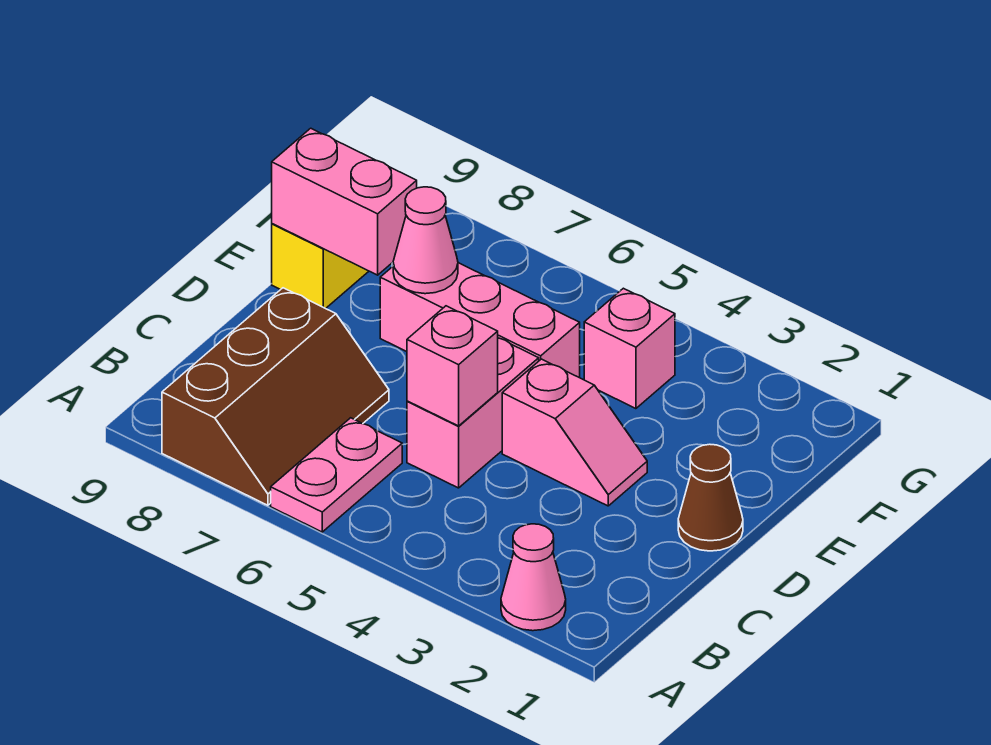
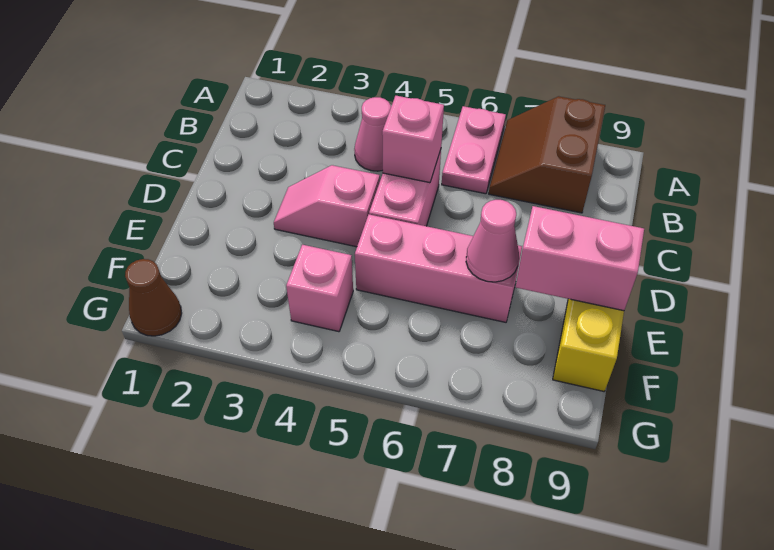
pink cone A2 level 1 -> pink cone B4 level 1
brown slope A7:C8 level 1 top 8 -> brown slope A7:B8 level 1 top 8
brown cone D1 level 1 -> brown cone G1 level 1

